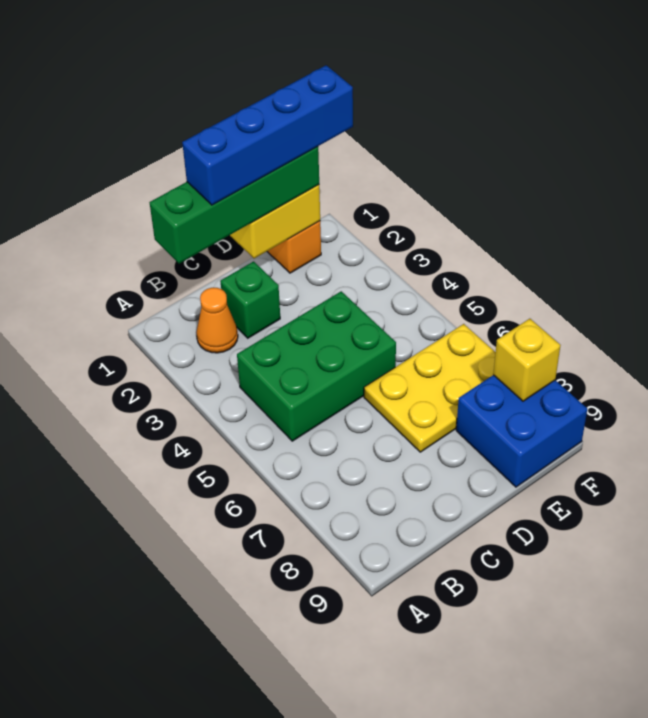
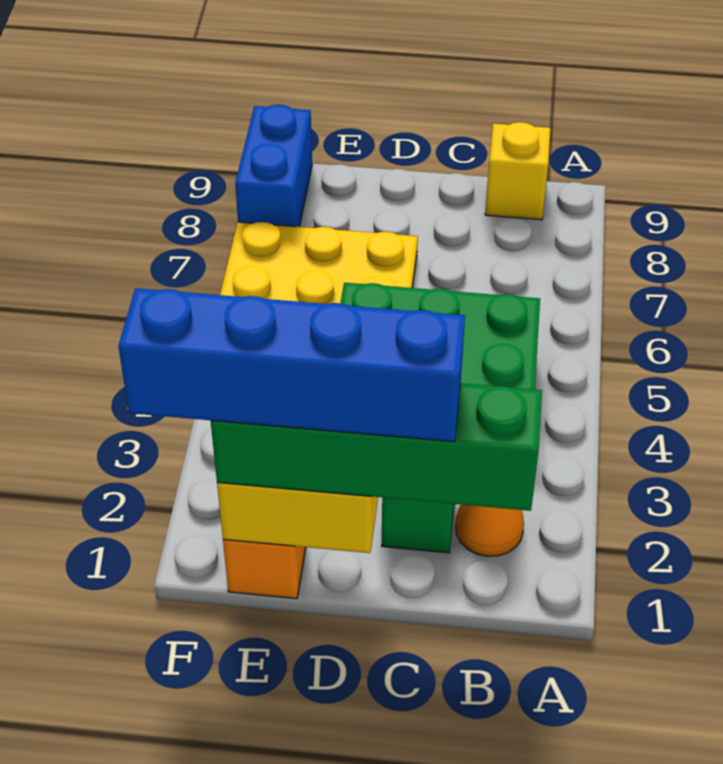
blue brick E8:F9 level 1 -> blue brick F8:F9 level 1
yellow brick F8 level 2 -> yellow brick B9 level 1

